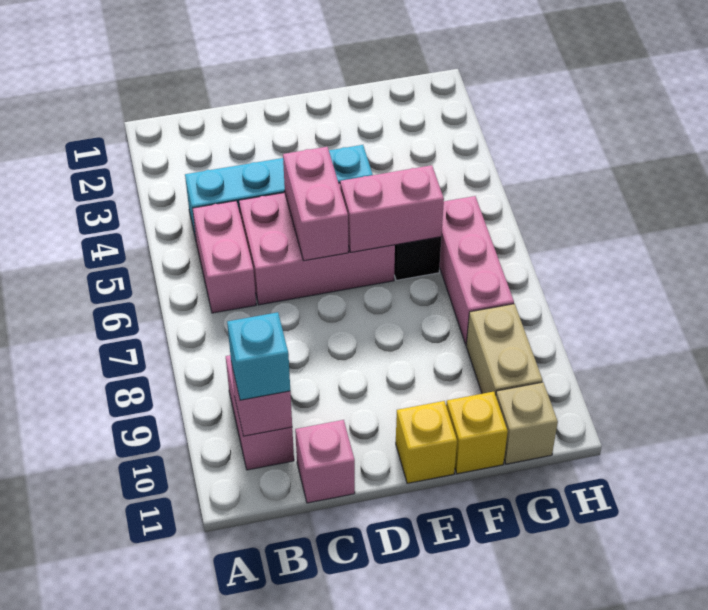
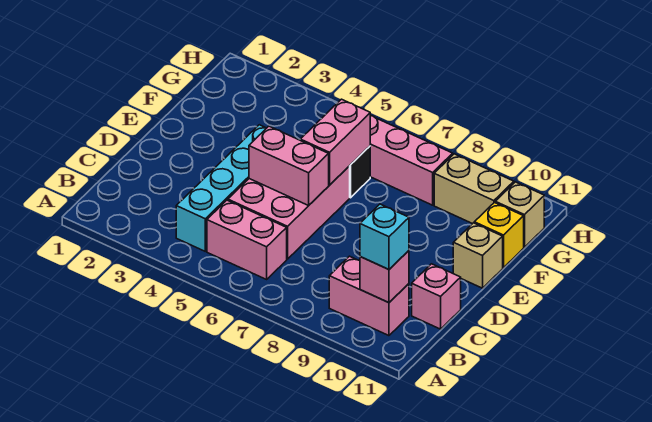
yellow brick E11 level 1 -> tan brick E11 level 1

